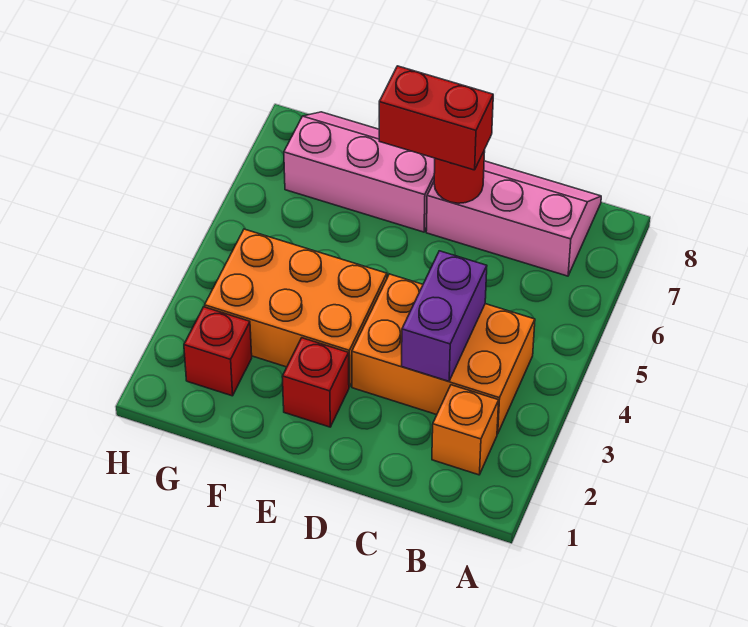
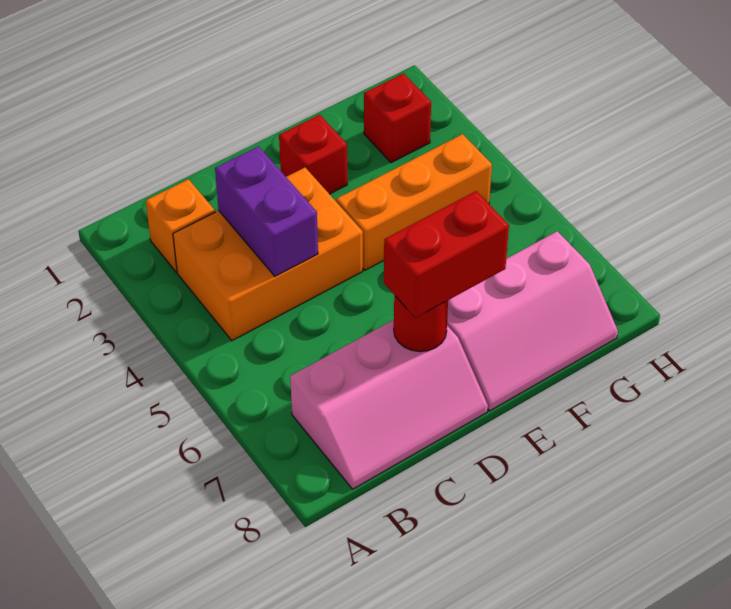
orange brick E3:G4 level 1 -> orange brick E4:G4 level 1

